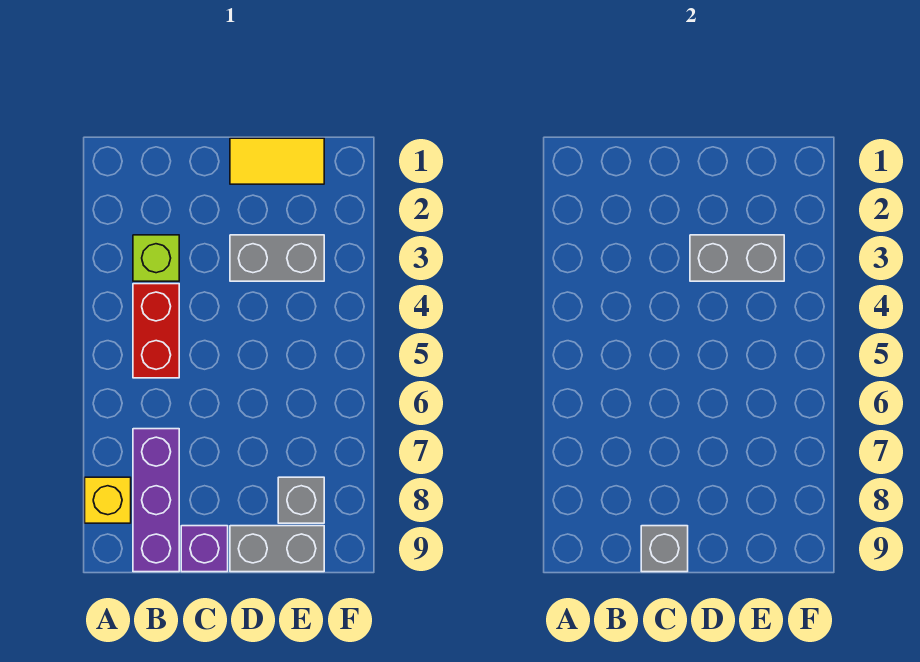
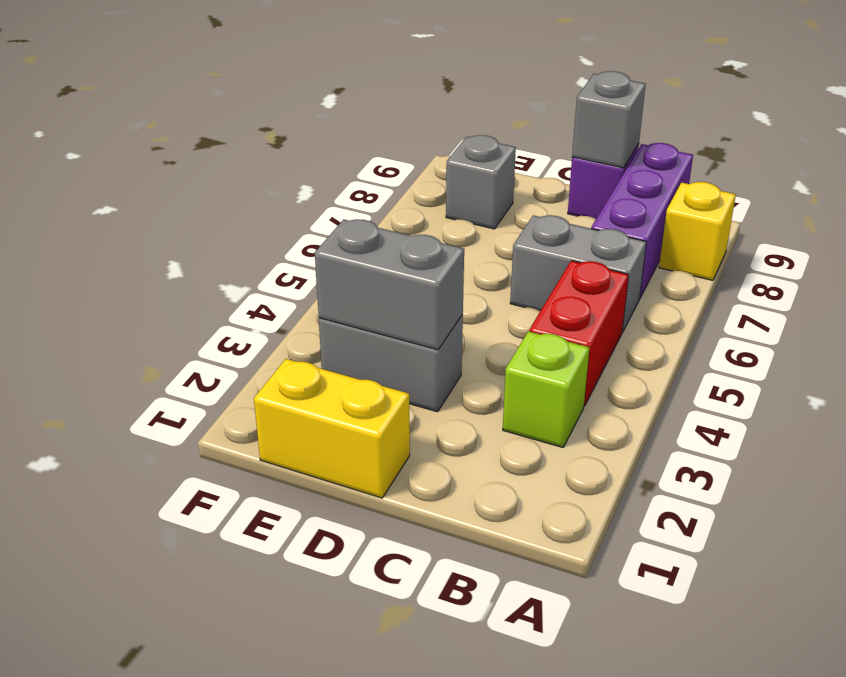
yellow tile D1:E1 level 1 -> yellow brick D1:E1 level 1
grey brick D9:E9 level 1 -> grey brick B6:C6 level 1

